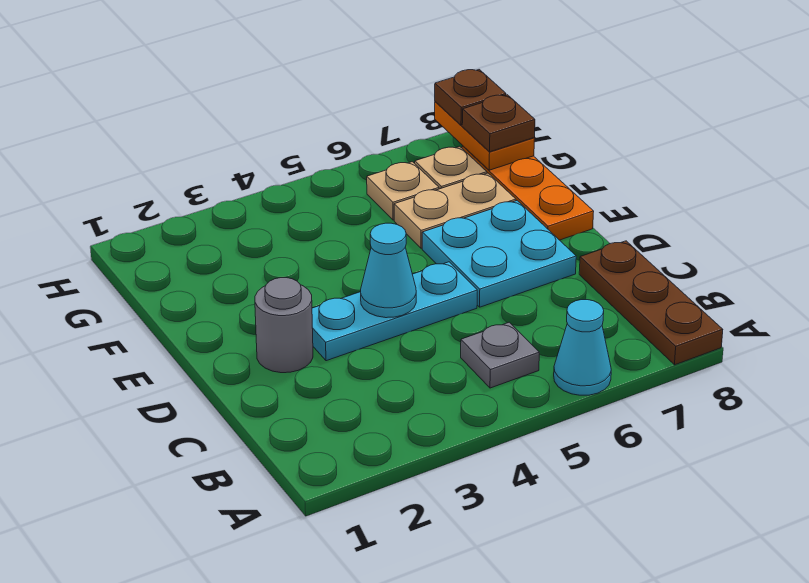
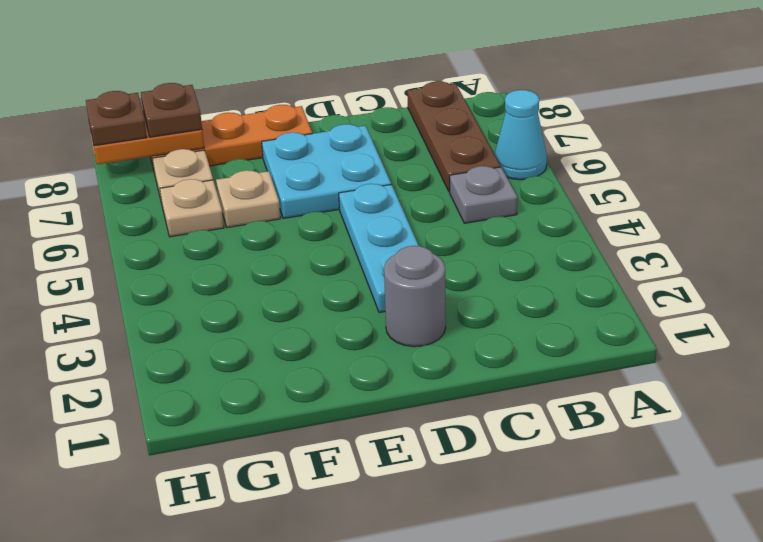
brown plate A8:C8 level 1 -> brown plate B6:B8 level 1
cyan cone D4 level 2 -> none
tan plate F6:F7 level 1 -> tan plate F6 level 1

